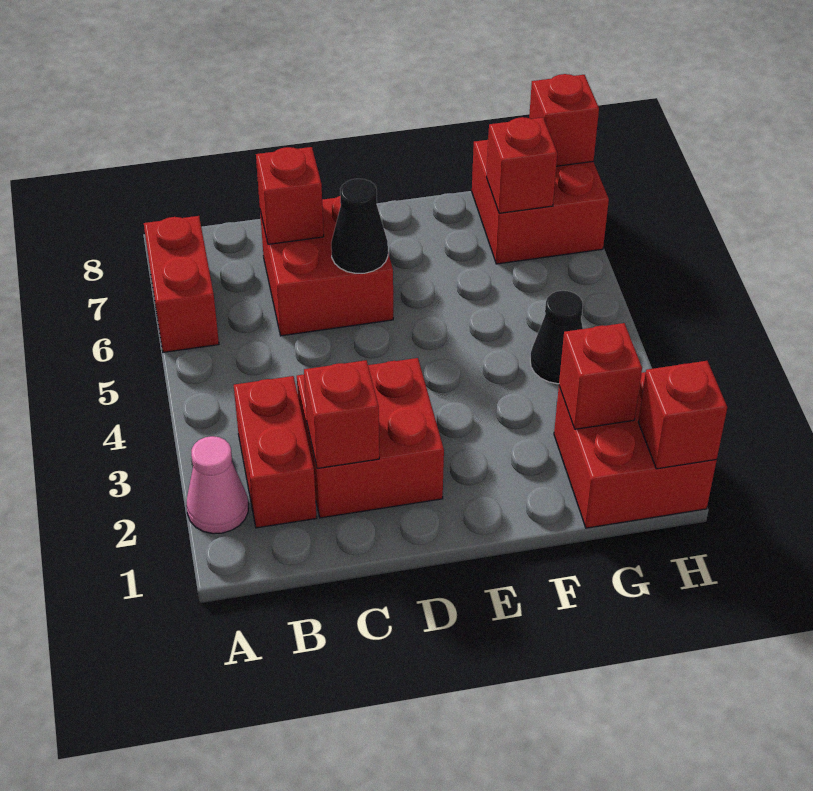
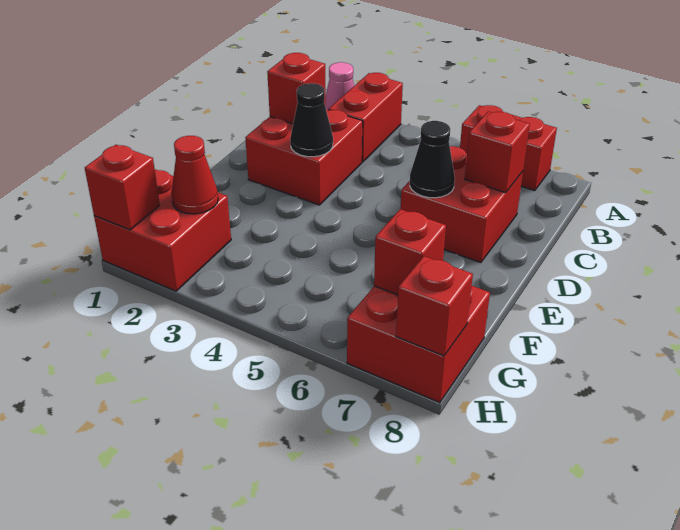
red brick B2:B3 level 1 -> red brick A3:B3 level 1
red brick G2 level 2 -> red cone G2 level 2
black cone G4 level 1 -> black cone D3 level 2

